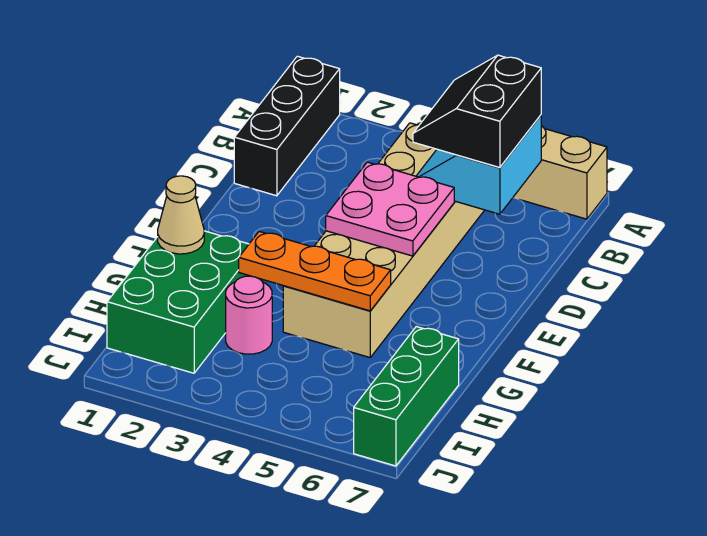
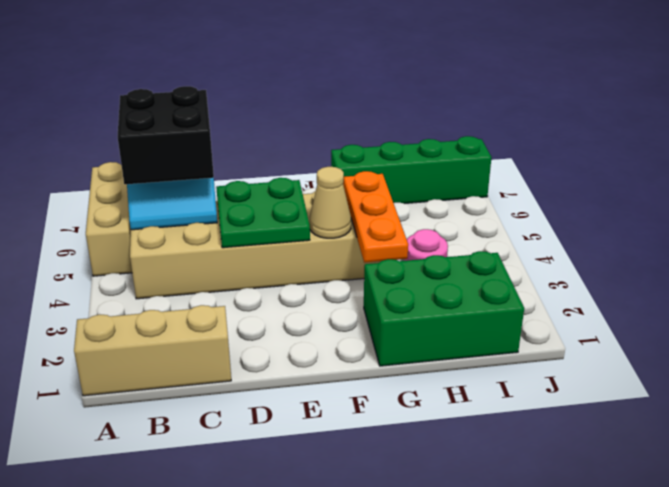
black brick A1:C1 level 1 -> tan brick A1:C1 level 1
black slope B5:C6 level 3 top 6 -> black brick B5:C6 level 3
pink plate D4:E5 level 2 -> green plate D4:E5 level 2
tan cone G1 level 2 -> tan cone F4 level 2
green brick H7:J7 level 1 -> green brick G7:J7 level 1

